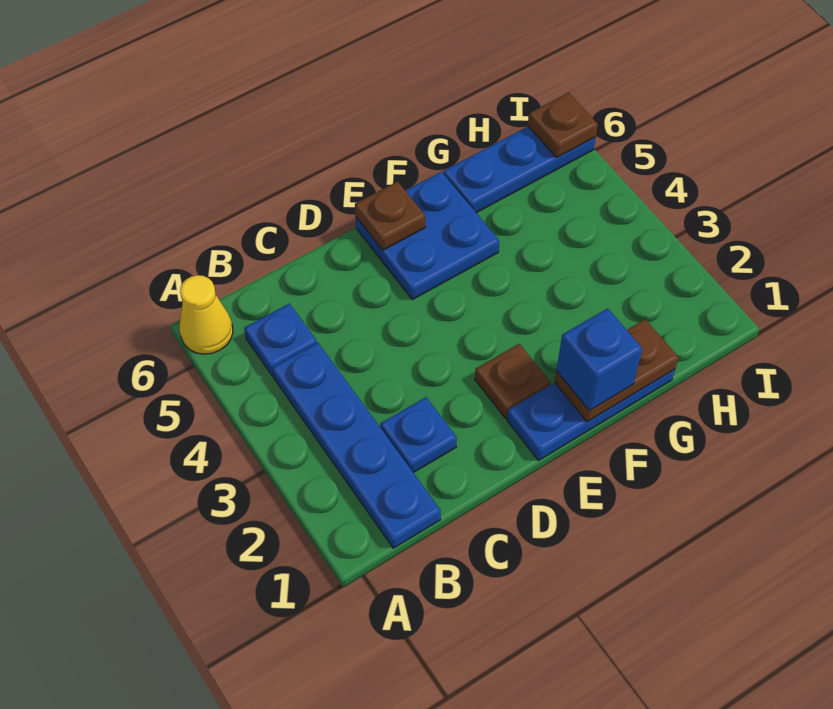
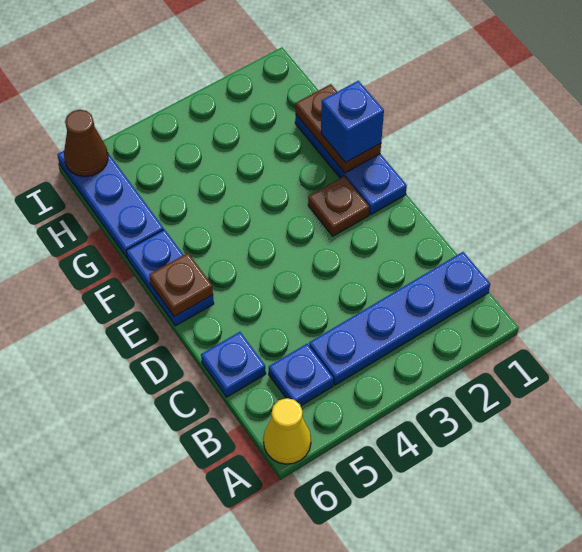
blue plate C2 level 1 -> blue plate C6 level 1
blue plate E5:F6 level 1 -> blue plate E6:F6 level 1
brown plate I6 level 2 -> brown cone I6 level 2

